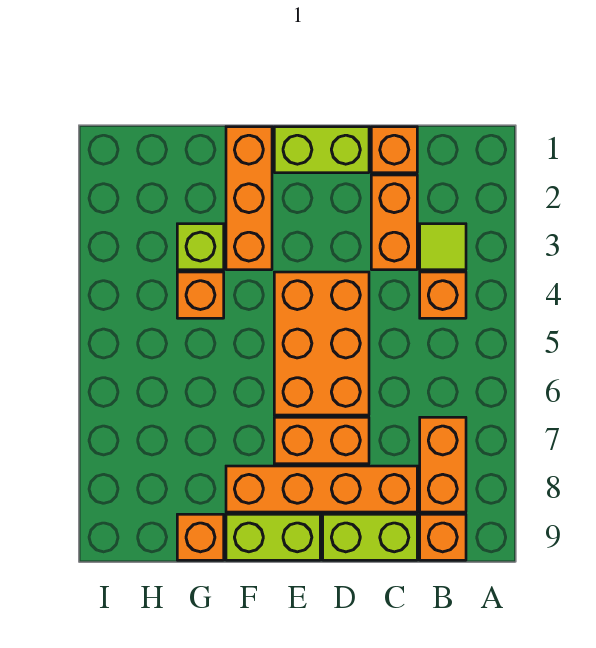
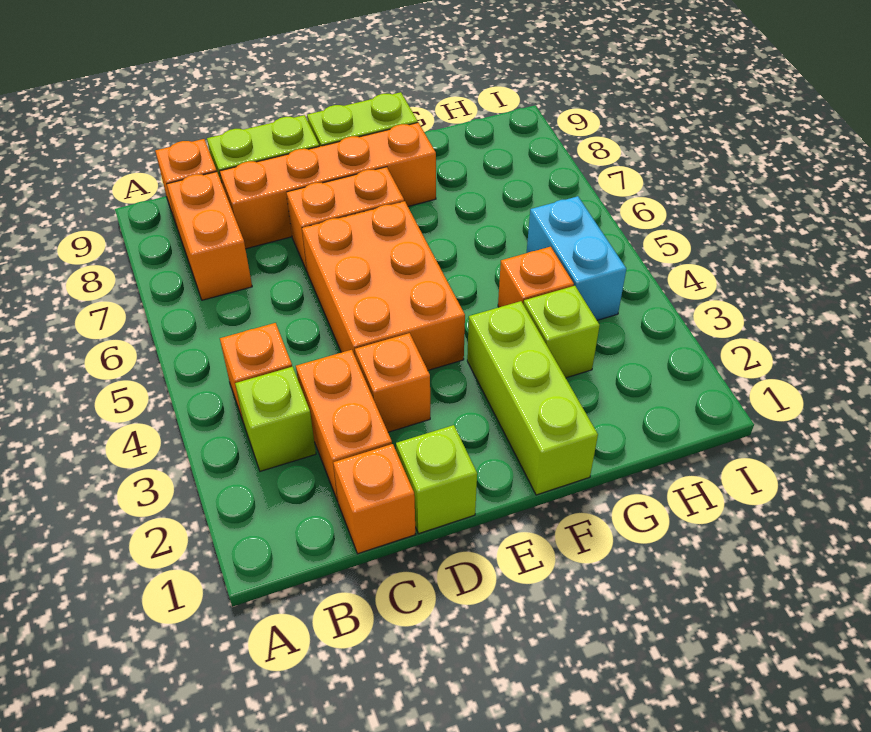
lime tile B3 level 1 -> lime brick B3 level 1
lime brick D1:E1 level 1 -> lime brick D1 level 1
orange brick F1:F3 level 1 -> lime brick F1:F3 level 1
orange brick G9 level 1 -> orange brick D3 level 1
none -> cyan brick H4:H5 level 1

